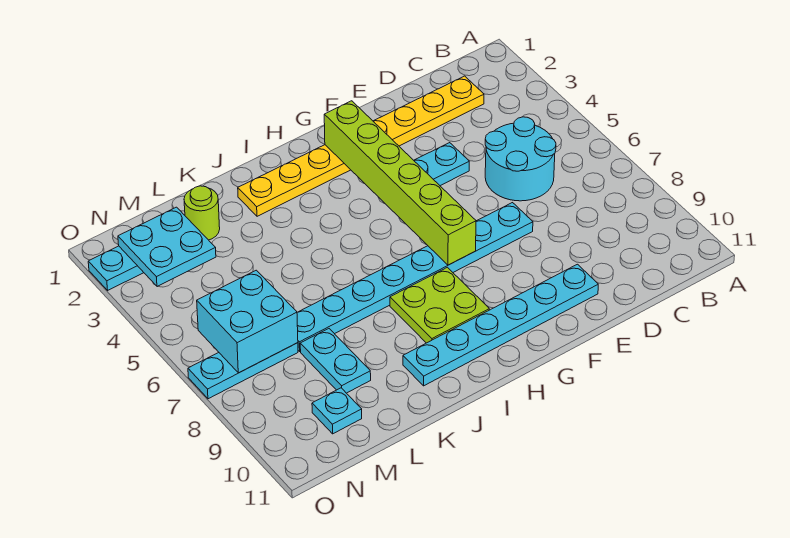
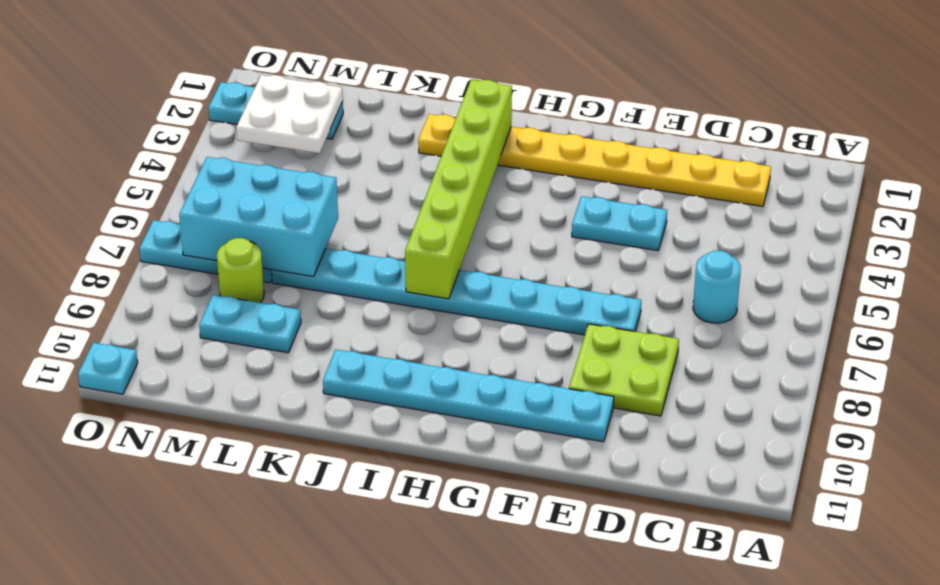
cyan round brick C5:D6 level 1 -> cyan round brick C6 level 1
lime brick G2:G7 level 2 -> lime brick I2:I7 level 2
lime plate H8:I9 level 1 -> lime plate D8:E9 level 1
lime round brick L2 level 1 -> lime round brick M8 level 1
cyan plate L8:L9 level 1 -> cyan plate L9:M9 level 1
cyan plate M2:N3 level 2 -> white plate M2:N3 level 2
cyan brick M6:N7 level 2 -> cyan brick L6:N7 level 2
cyan plate M10 level 1 -> cyan plate O11 level 1

